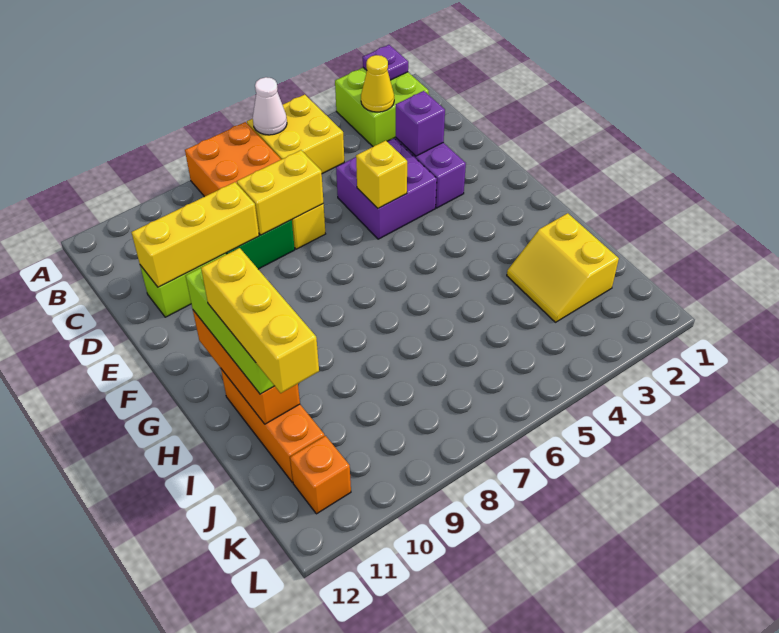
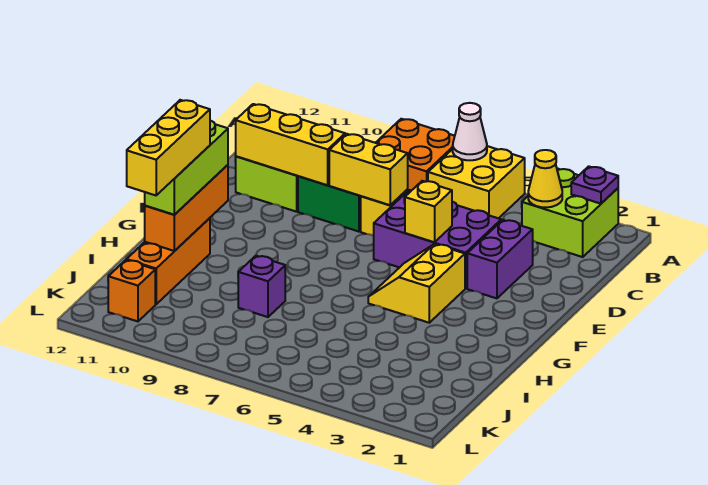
purple brick D3 level 2 -> purple brick I8 level 1
purple brick D4:E5 level 1 -> purple brick D4:E6 level 1
yellow slope I2:J3 level 1 top 2 -> yellow slope F4:G5 level 1 top 4

